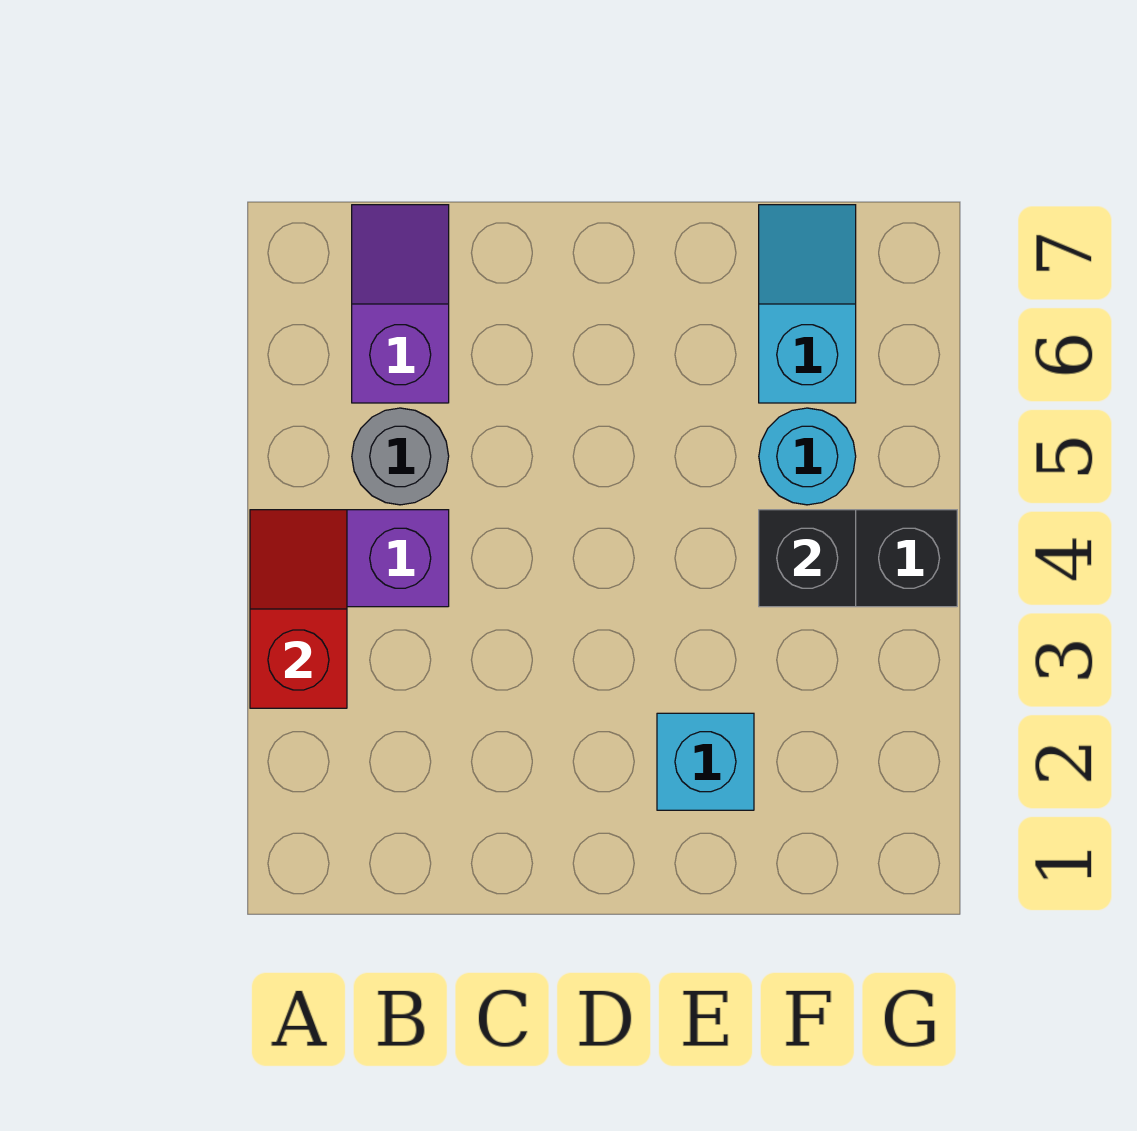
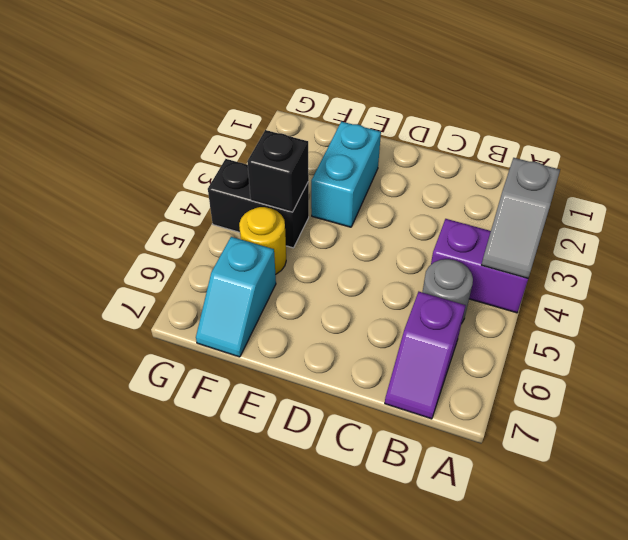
red slope A3:A4 level 2 top 3 -> grey slope A3:A4 level 2 top 3
cyan brick E2 level 1 -> cyan brick E2:E3 level 1
cyan round brick F5 level 1 -> yellow round brick F5 level 1

